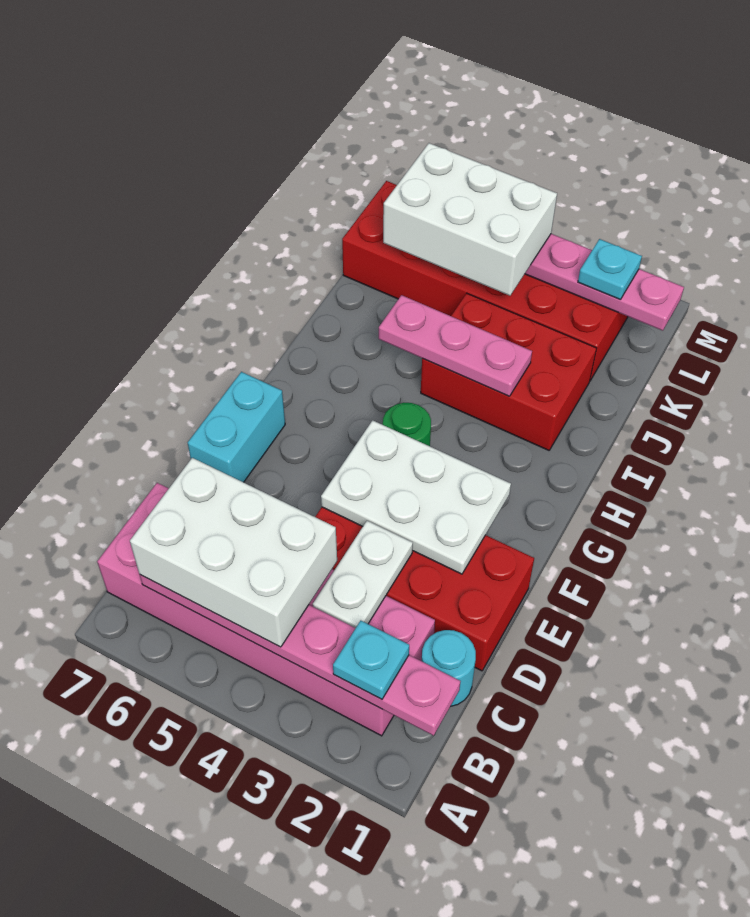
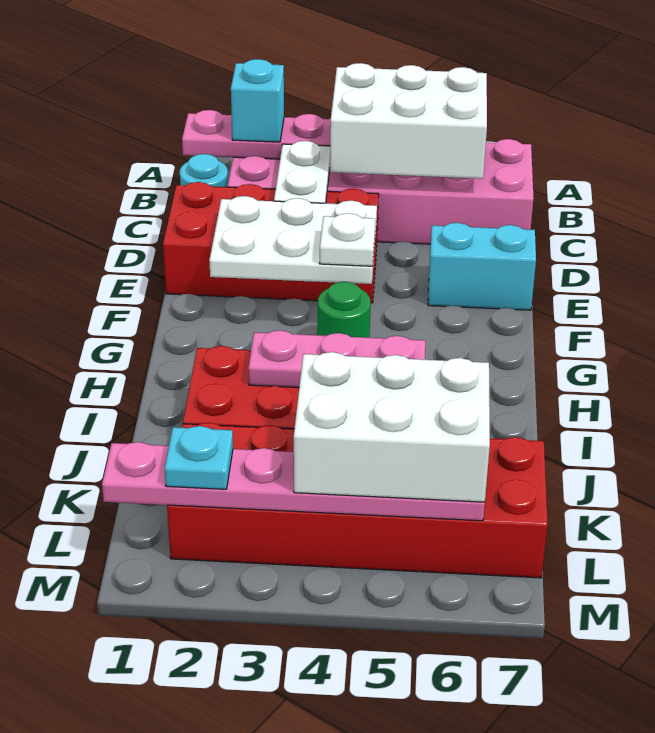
cyan plate B2 level 3 -> cyan brick B2 level 3
cyan brick E7:F7 level 1 -> cyan brick E6:E7 level 1
none -> white plate F4 level 3

